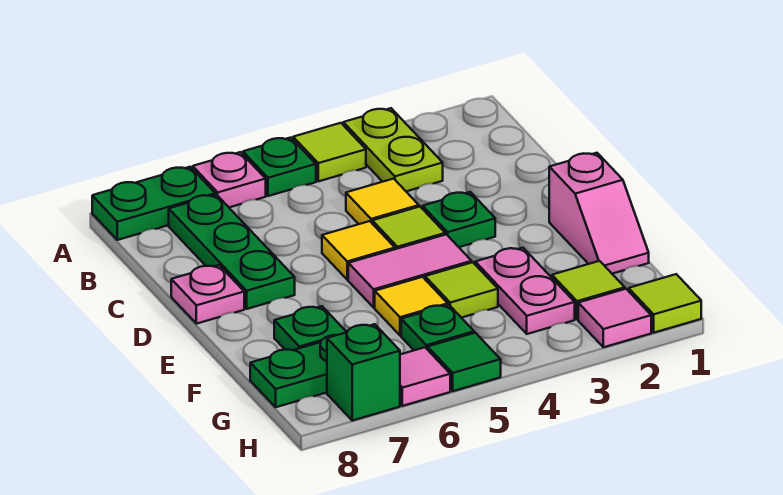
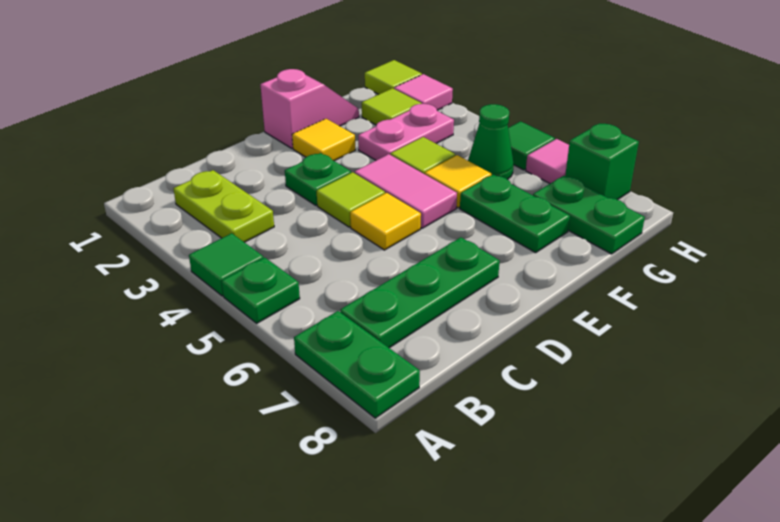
lime plate A3:B3 level 1 -> lime plate B2:B3 level 1
lime tile A4 level 1 -> green tile A4 level 1
pink plate A6 level 1 -> none
yellow tile C4 level 1 -> yellow tile E2 level 1
pink plate D8 level 1 -> none
green plate F7 level 1 -> green plate F6:F7 level 1
green plate G5 level 1 -> green cone G5 level 1

